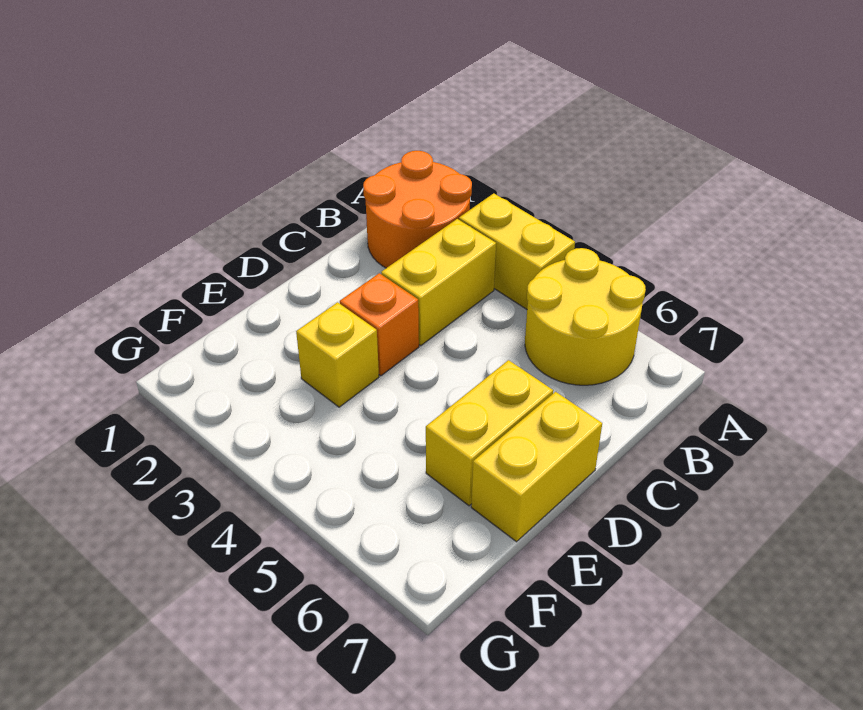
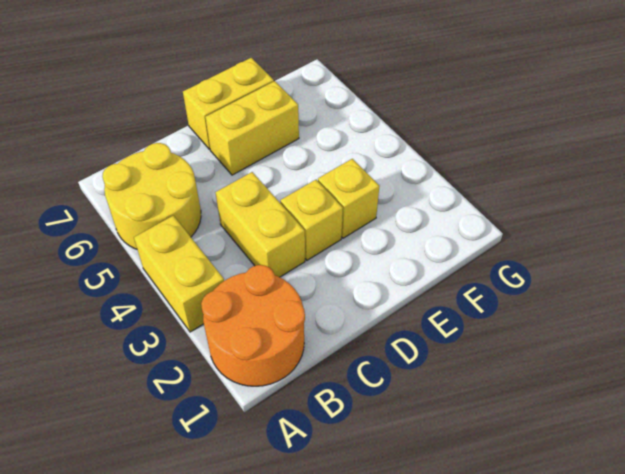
yellow brick B3:C3 level 1 -> yellow brick C3:C4 level 1
orange brick D3 level 1 -> yellow brick D3 level 1

